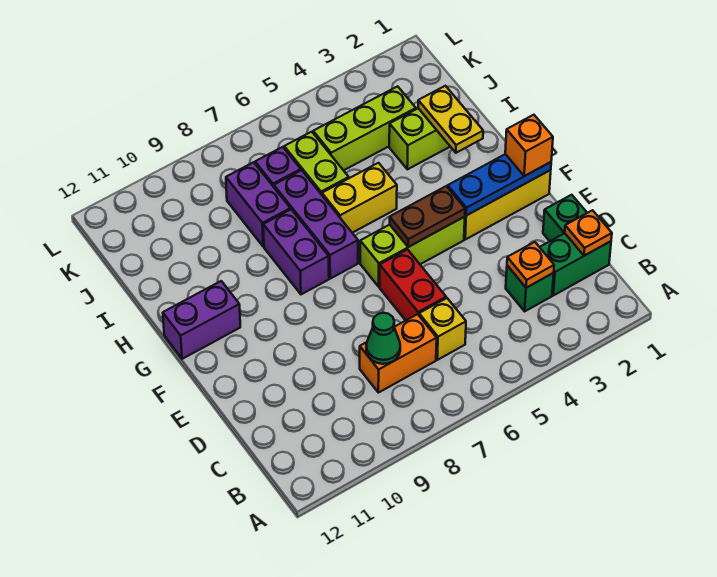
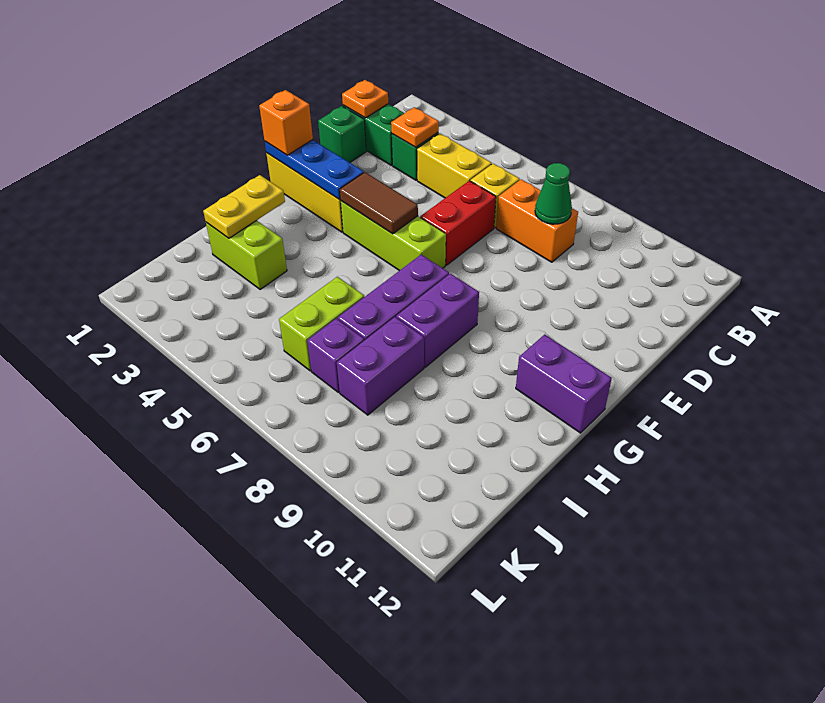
brown plate F4:F5 level 2 -> brown tile F4:F5 level 2
yellow brick H5:H6 level 1 -> yellow brick C4:C5 level 1
lime brick J3:J5 level 1 -> none

